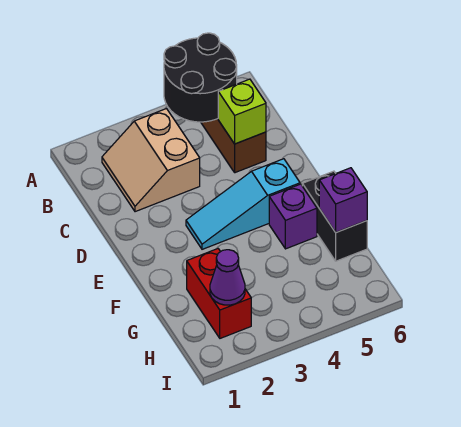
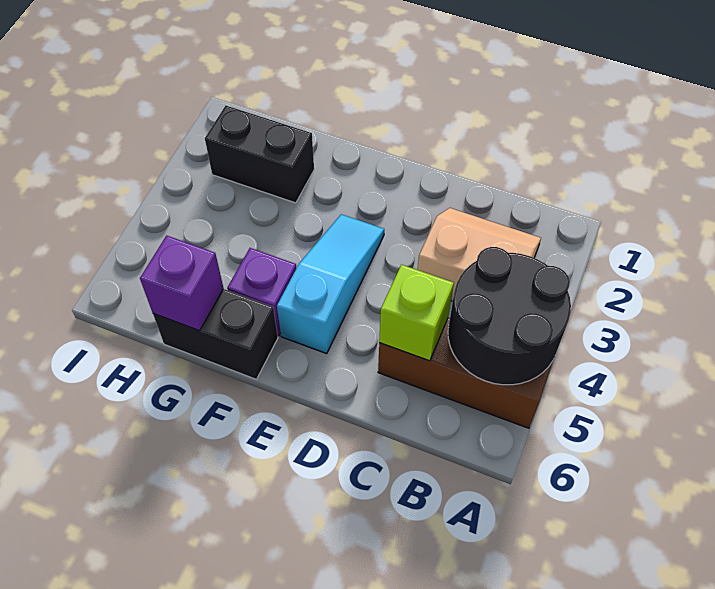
red brick G2:H2 level 1 -> black brick G2:H2 level 1
purple cone H2 level 2 -> none

